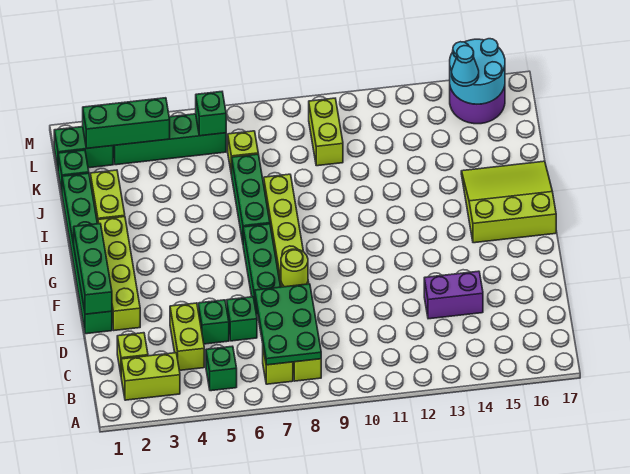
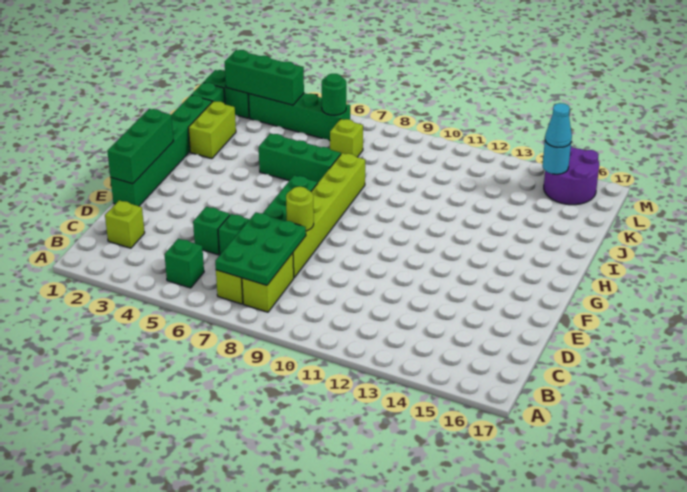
lime brick B2:B3 level 1 -> none
lime brick C4:D4 level 1 -> none
purple brick D13:D14 level 1 -> none
lime brick E2:H2 level 1 -> none
lime slope G15:I17 level 1 top G -> none
green brick H7:J7 level 1 -> green brick I5:I7 level 1
lime brick K10:L10 level 1 -> none
green brick L6 level 2 -> green round brick L6 level 2
cyan round brick L15:M16 level 2 -> cyan round brick L15 level 2

